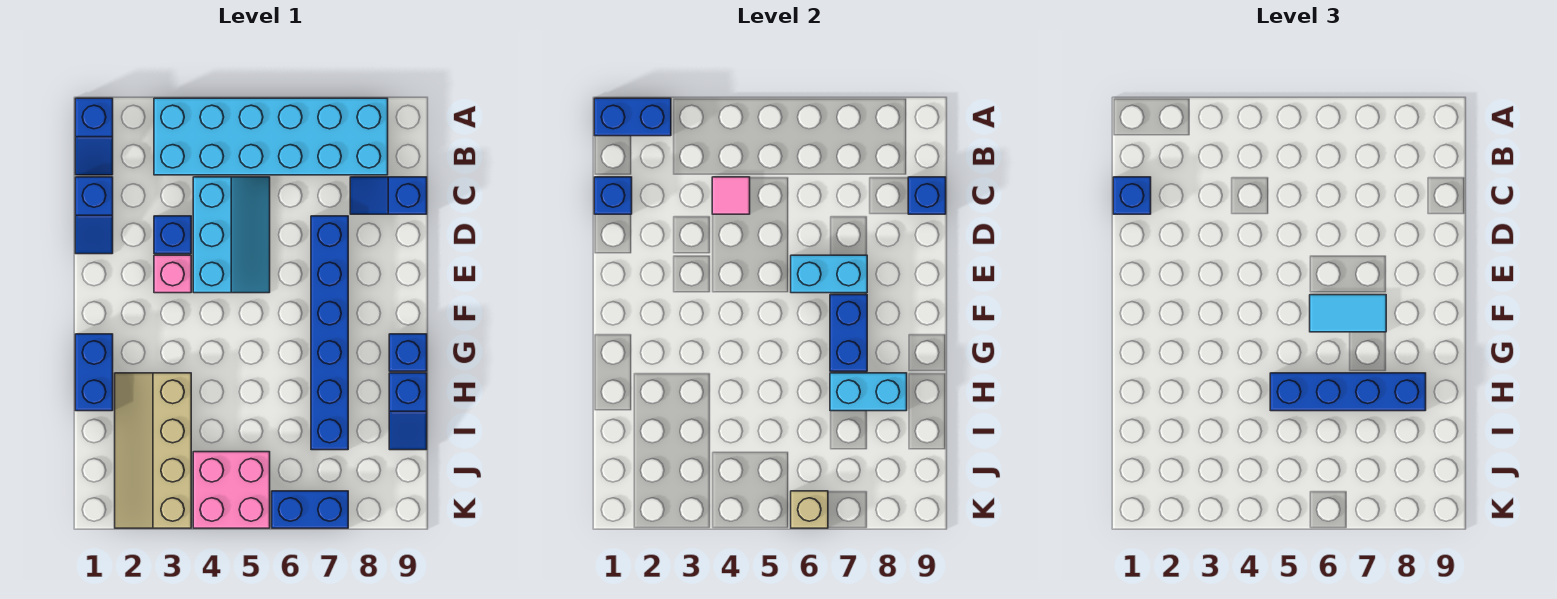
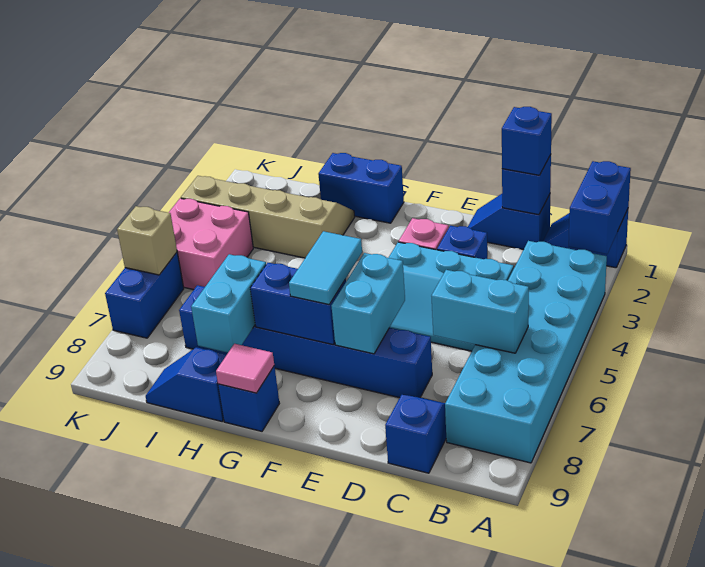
none -> cyan brick B6:C6 level 2
pink tile C4 level 2 -> pink tile G9 level 2
blue brick C9 level 2 -> none
blue brick H5:H8 level 3 -> none

